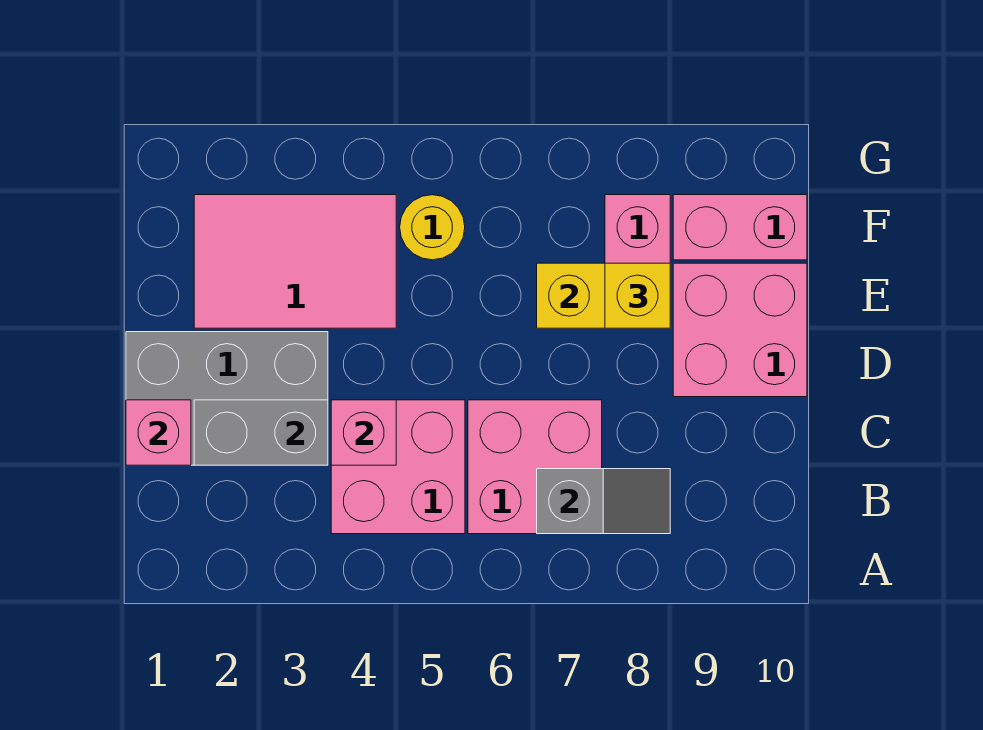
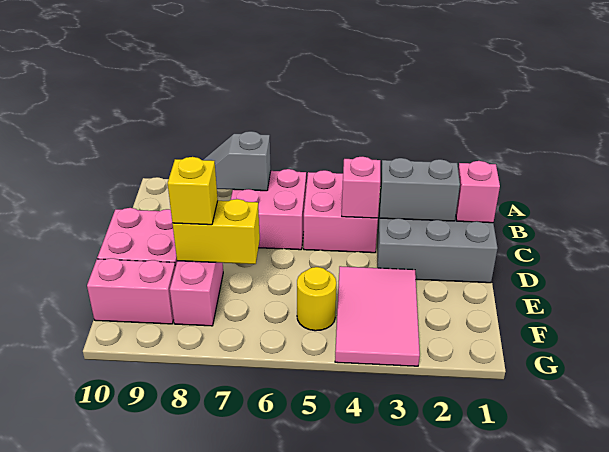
pink tile E2:F4 level 1 -> pink tile E3:G4 level 1

